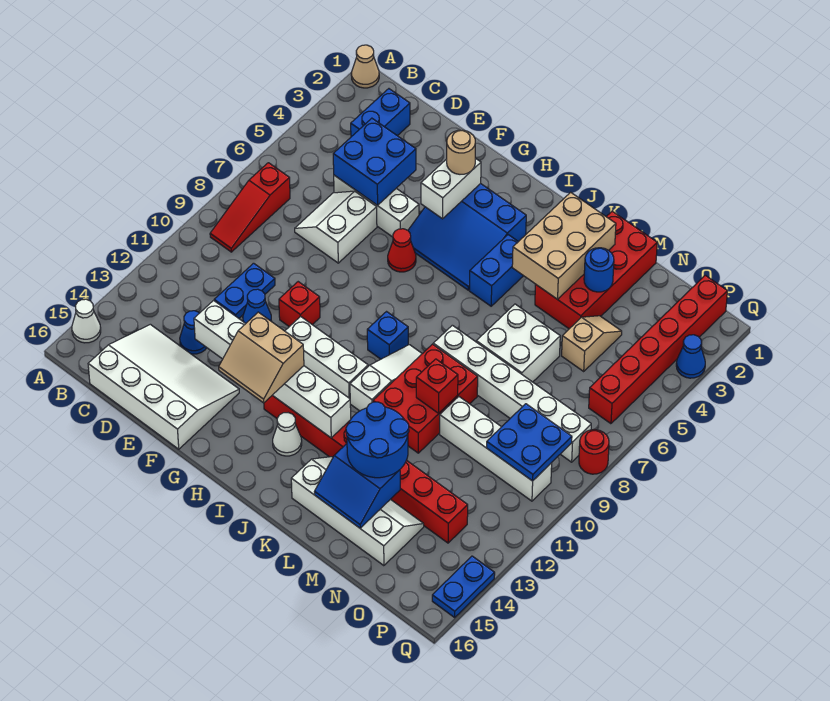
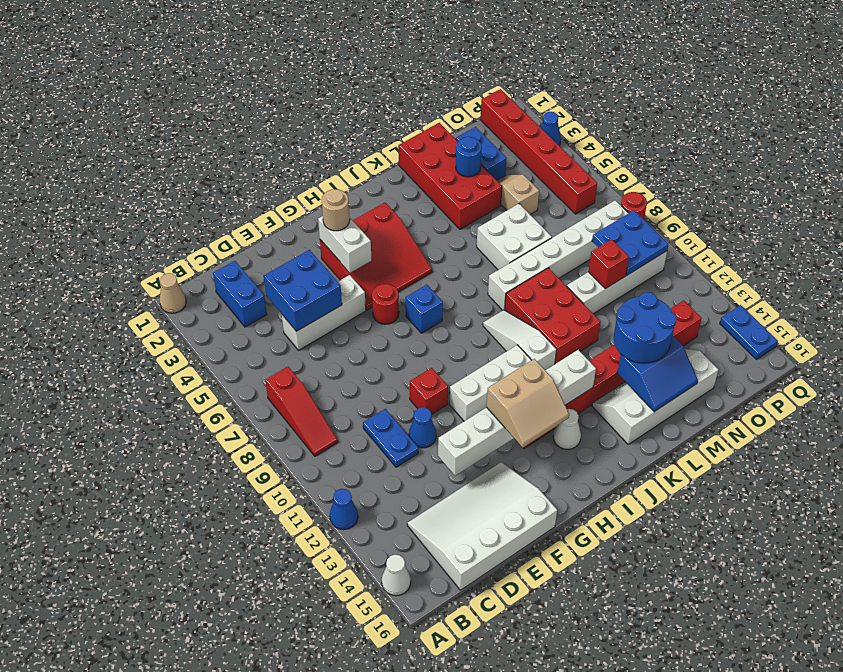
white slope D6:E7 level 1 top E -> none
blue cone D13 level 1 -> blue cone A12 level 1
blue slope G3:I5 level 1 top 3 -> red slope G3:I5 level 1 top 3
red cone G6 level 1 -> red round brick G6 level 1
blue brick I9 level 1 -> blue brick H7 level 1
blue brick J4:J5 level 1 -> blue brick N2:N3 level 1
tan brick K2:L4 level 2 -> none
red brick L10 level 2 -> red brick N10 level 2

